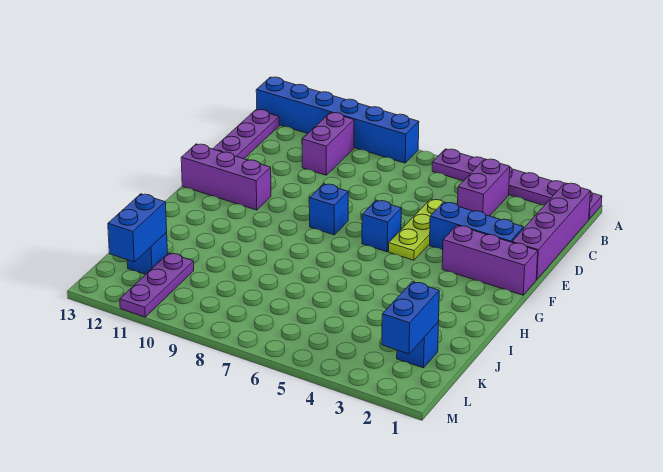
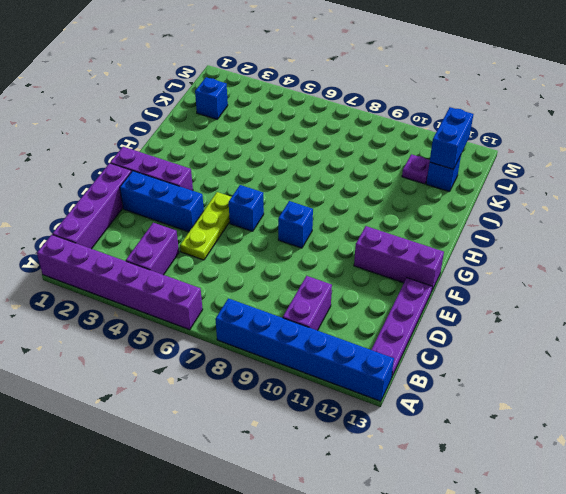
purple plate A1:A6 level 1 -> purple brick A1:A6 level 1
blue brick K2:L2 level 2 -> none
purple plate K11:M11 level 1 -> purple plate K11 level 1

